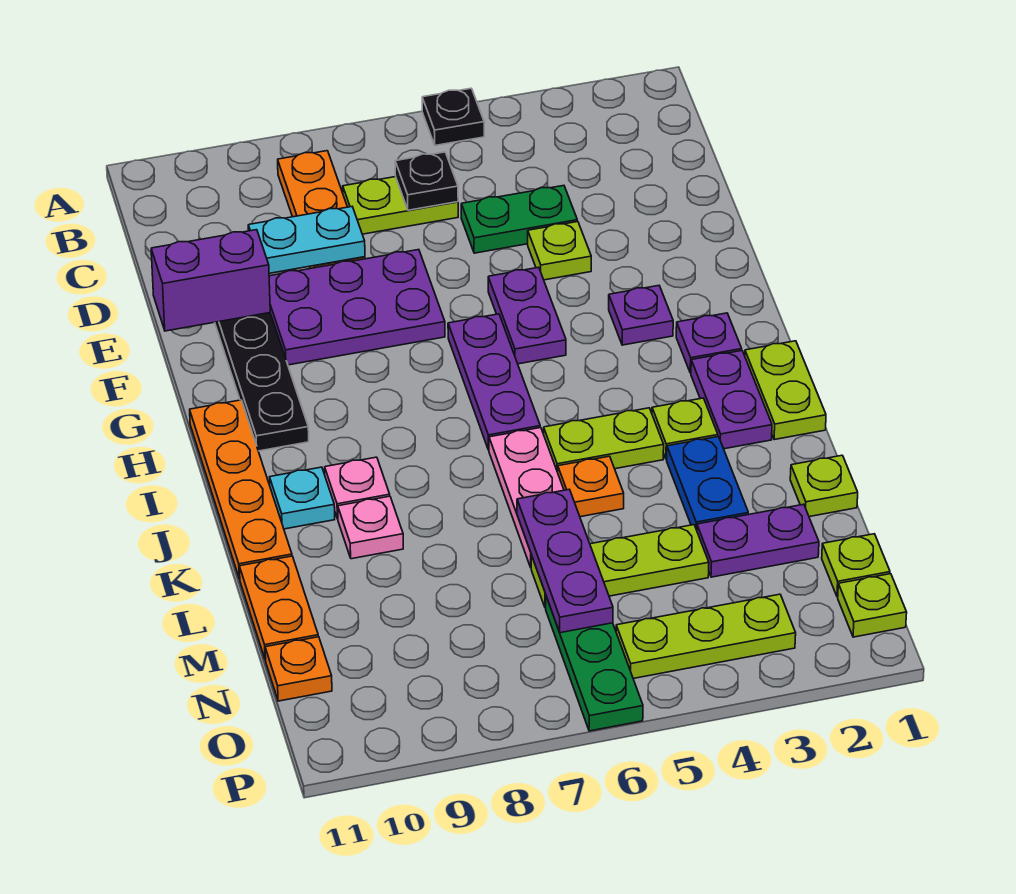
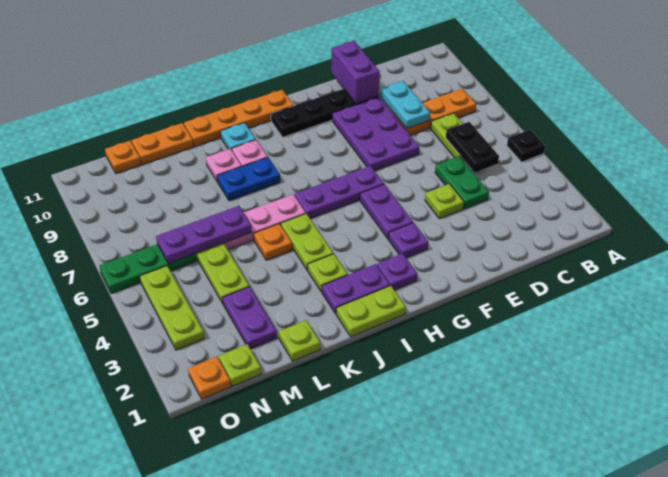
black plate C6 level 2 -> black plate C5:C6 level 2
purple plate F5:G5 level 1 -> purple plate G4:G5 level 1
blue plate K3:L3 level 1 -> blue plate J8:K8 level 1
lime plate O1 level 1 -> orange plate O1 level 1

